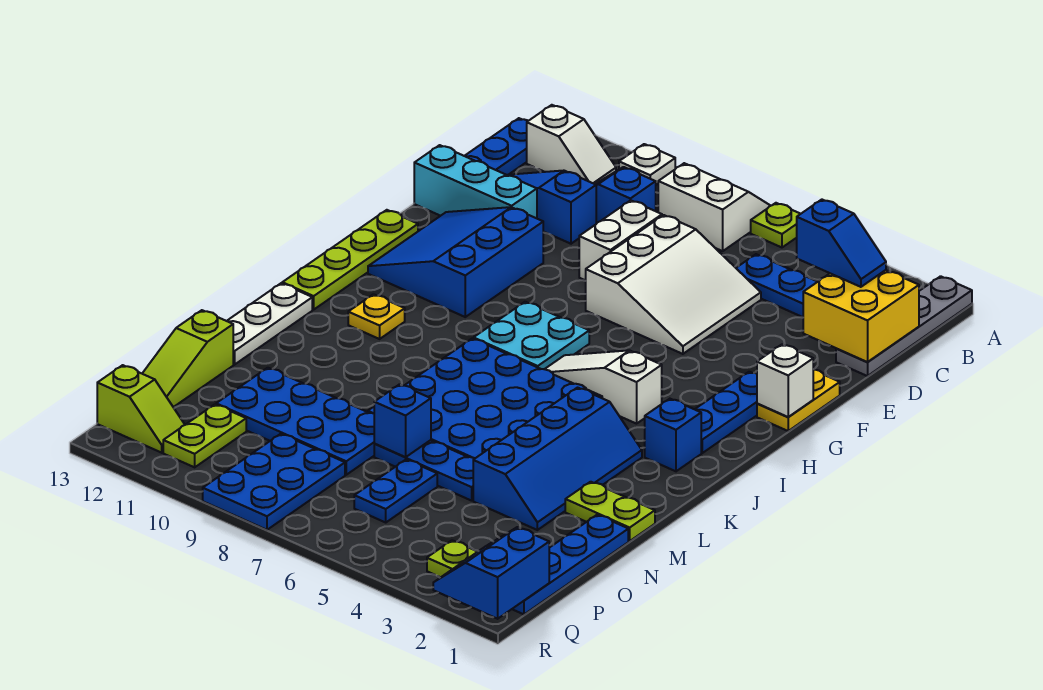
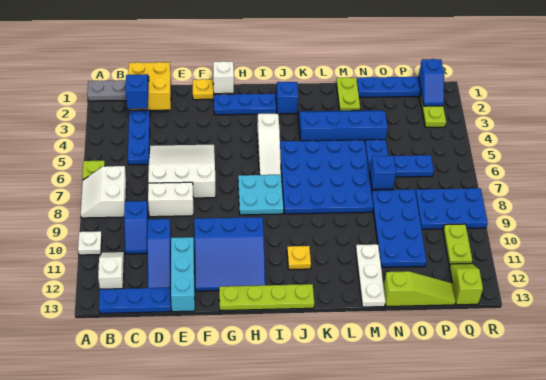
white plate K13:M13 level 1 -> white plate M11:M13 level 1
lime plate P11:Q11 level 1 -> lime plate Q10:Q11 level 1
blue slope Q1:R2 level 2 top 1 -> blue slope Q1:Q2 level 2 top 1

